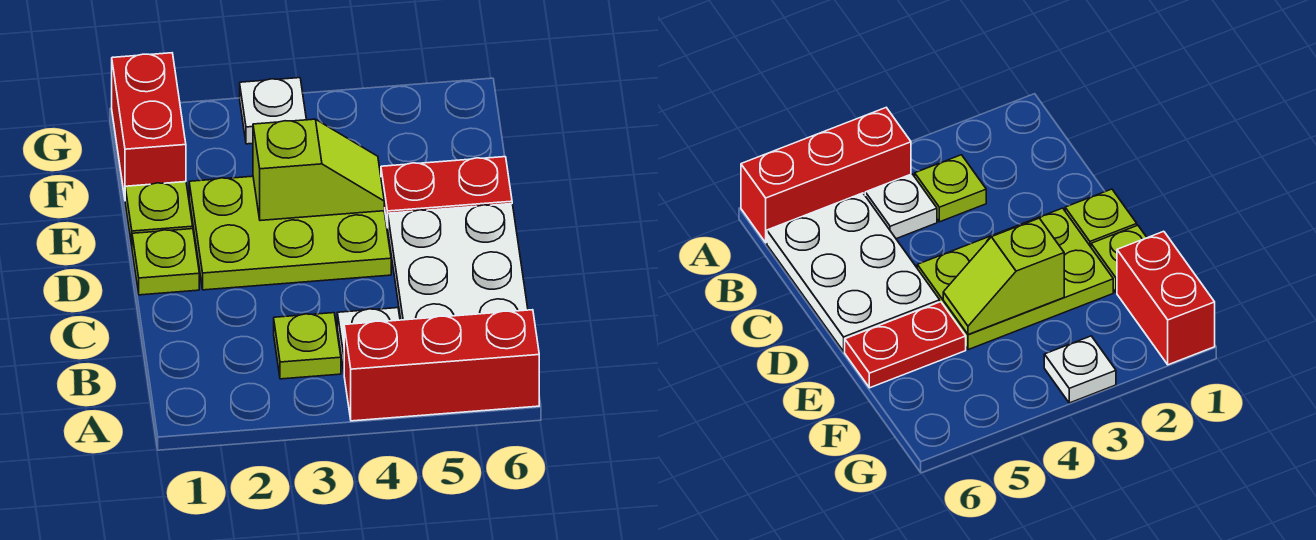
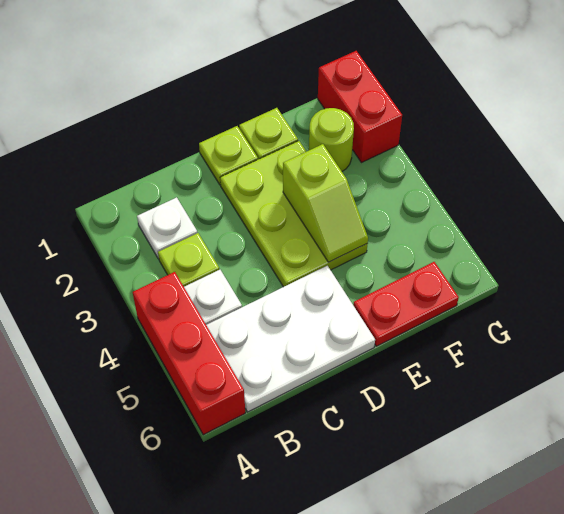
red plate E5:E6 level 1 -> red plate E6:F6 level 1
red brick F1:G1 level 1 -> red brick G1:G2 level 1
none -> lime round brick F2 level 1
white plate G3 level 1 -> white plate B2 level 1

